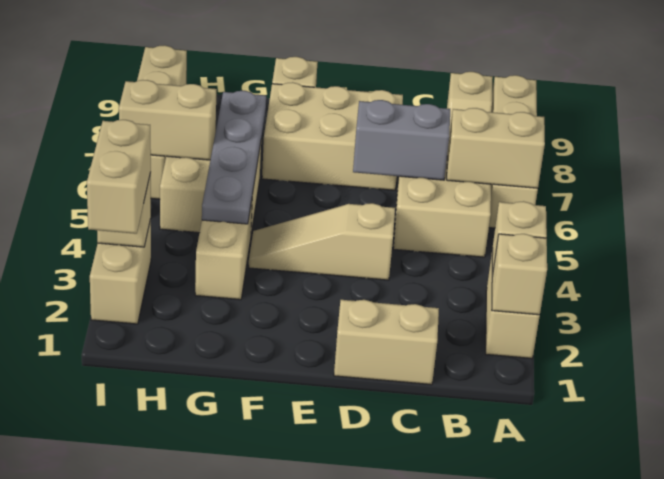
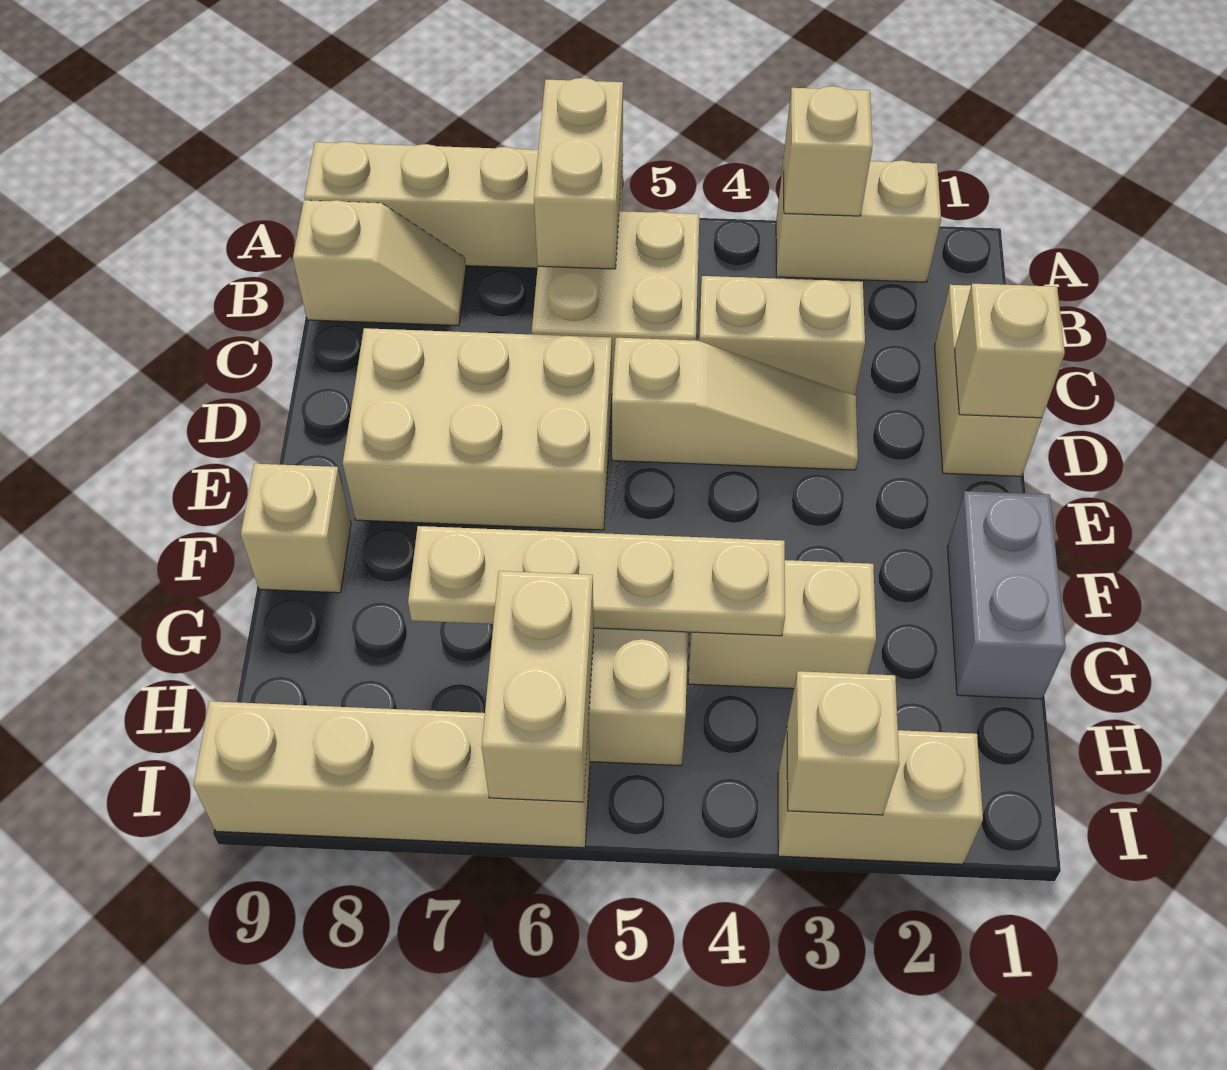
tan brick A2 level 2 -> tan brick D1 level 2
grey brick C6:D6 level 2 -> grey brick F1:G1 level 1
tan slope D4:F4 level 1 top D -> tan slope D3:D5 level 1 top 5
tan brick D7:F8 level 1 -> tan brick D6:E8 level 1
grey plate G4:G7 level 2 -> tan plate G4:G7 level 2
tan brick I2:I3 level 3 -> tan brick C3:C4 level 1

